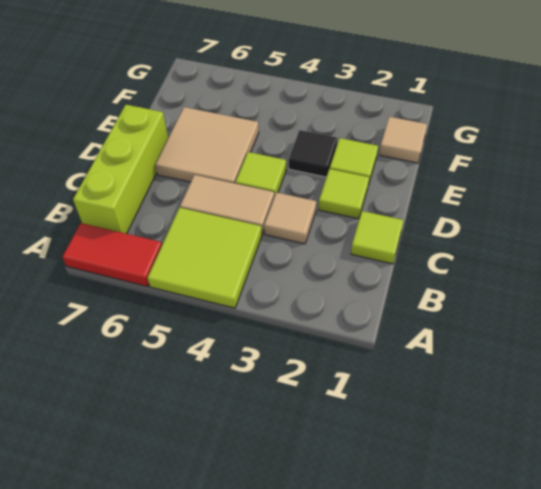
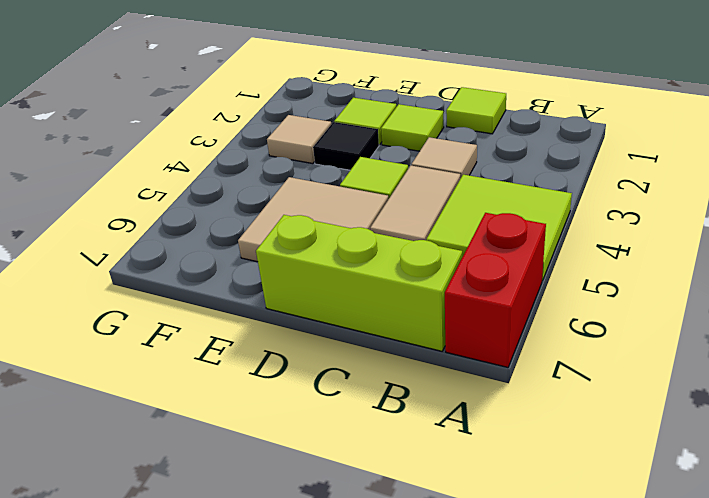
red tile A6:A7 level 1 -> red brick A6:A7 level 1
tan tile F1 level 1 -> tan tile F3 level 1

